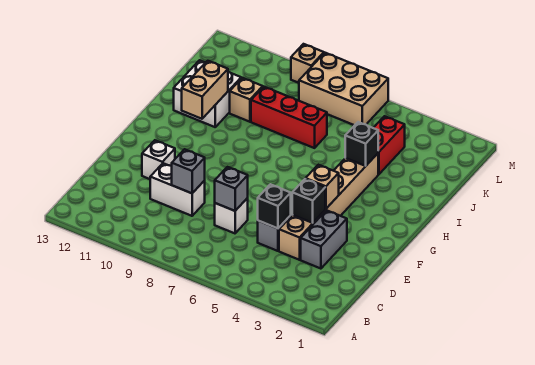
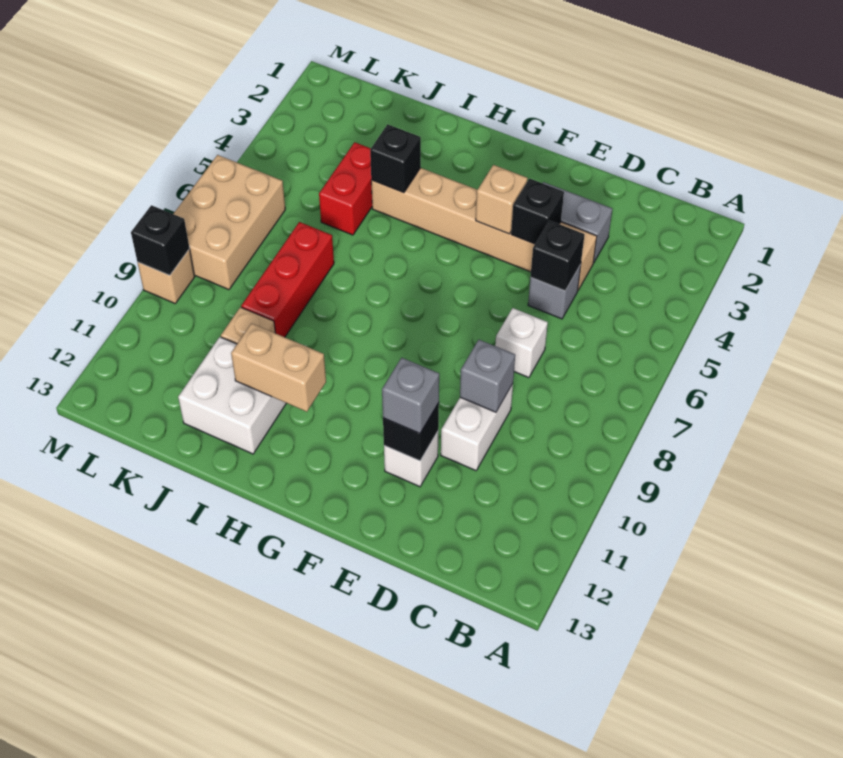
grey brick D7 level 2 -> grey brick E11 level 3
none -> black brick E11 level 2
red brick J4:K4 level 1 -> red brick J4:J5 level 1
none -> black brick M9 level 2

